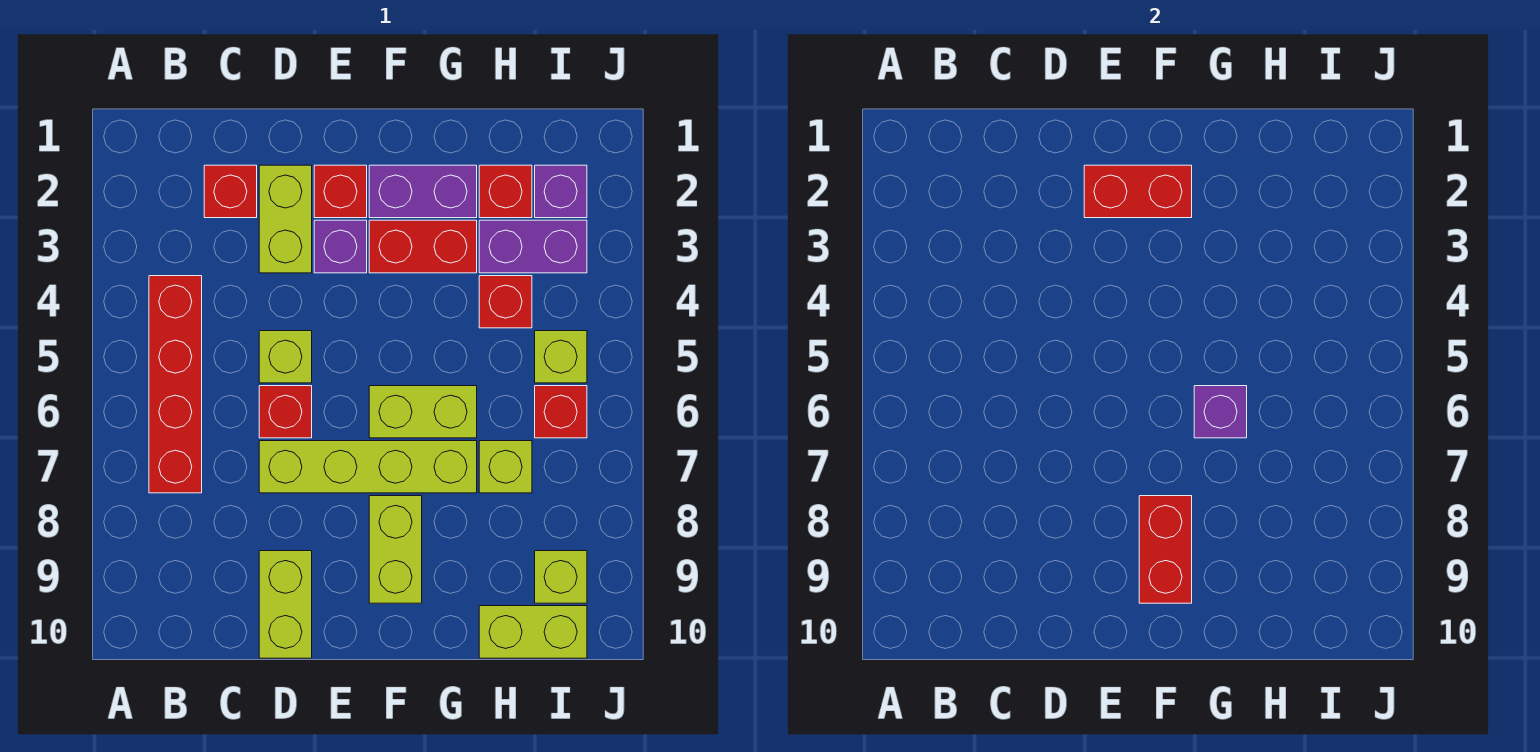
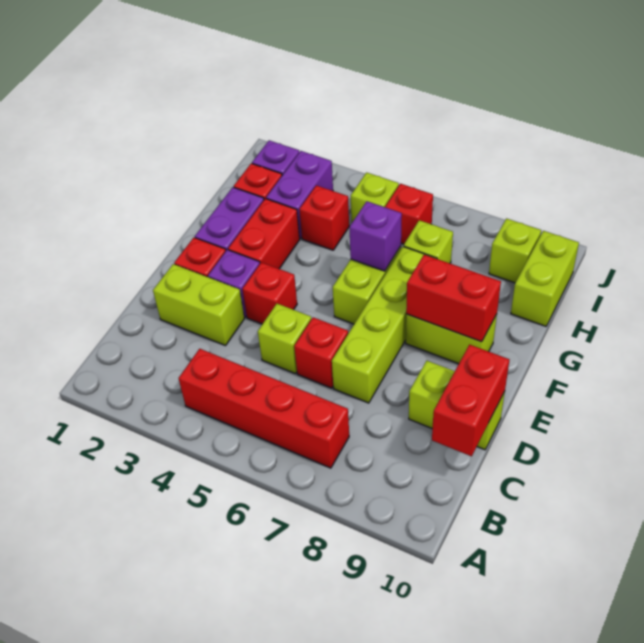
red brick C2 level 1 -> red brick E4 level 1
red brick E2:F2 level 2 -> red brick C10:D10 level 2

